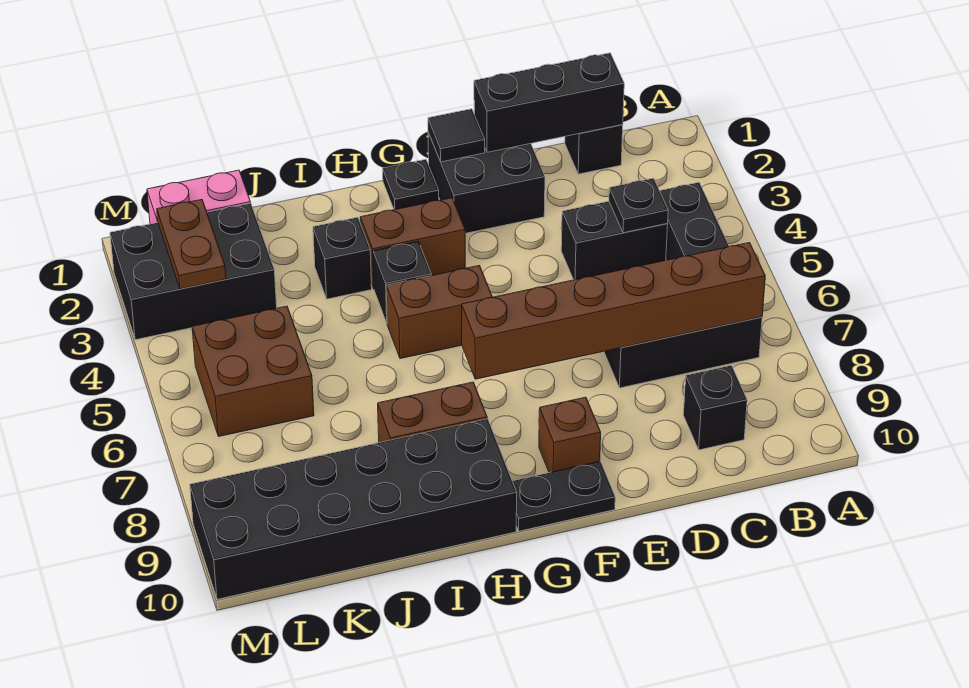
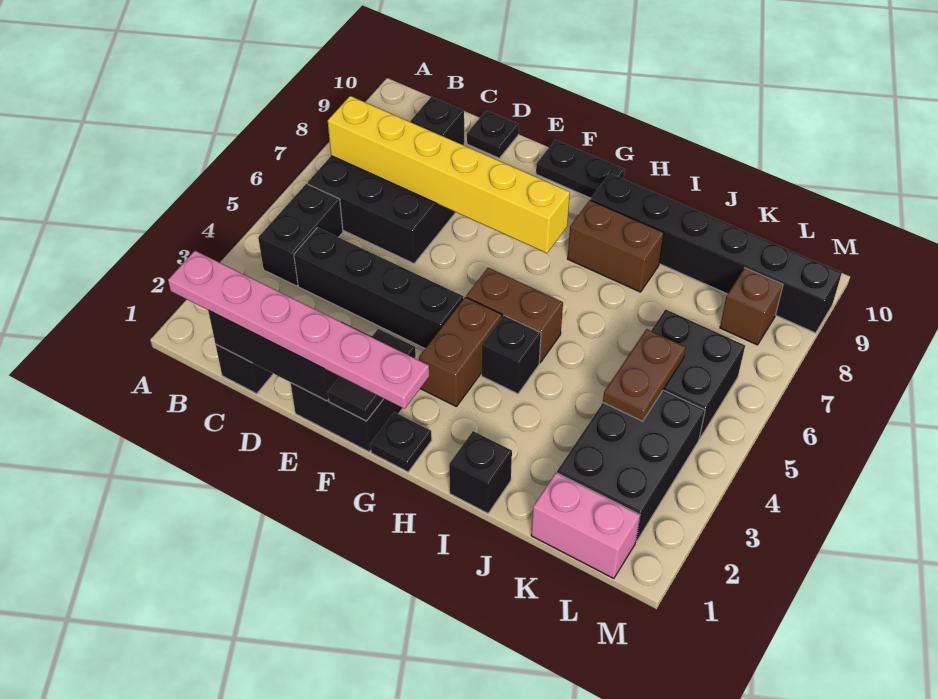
none -> pink plate B1:G1 level 3
brown brick B7:G7 level 2 -> yellow brick B7:G7 level 2
black brick C4:D4 level 1 -> black brick C4:F4 level 1
black plate C4 level 2 -> black plate D10 level 1
black tile F1 level 2 -> black tile F1:F2 level 2
brown brick F9 level 1 -> brown brick L8 level 1
brown brick G3:H3 level 1 -> brown brick G3:G4 level 1
black brick H9:M10 level 1 -> black brick H9:M9 level 1
black brick I3 level 1 -> black brick I1 level 1
black brick K2:M3 level 1 -> black brick K2:L4 level 1
brown brick K5:L6 level 1 -> black brick K5:L6 level 1
brown plate L2:L3 level 2 -> brown plate K4:K5 level 2

